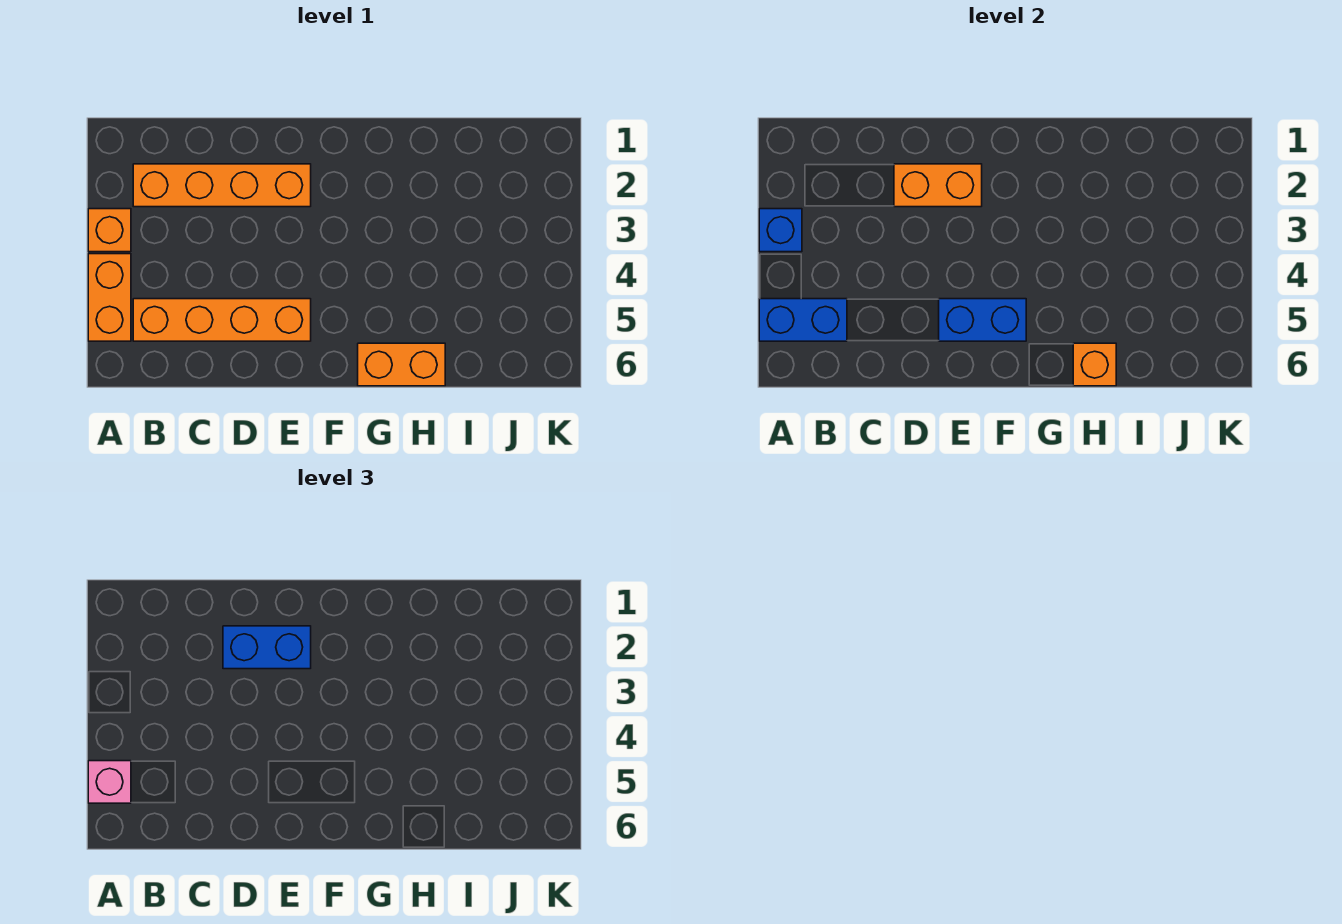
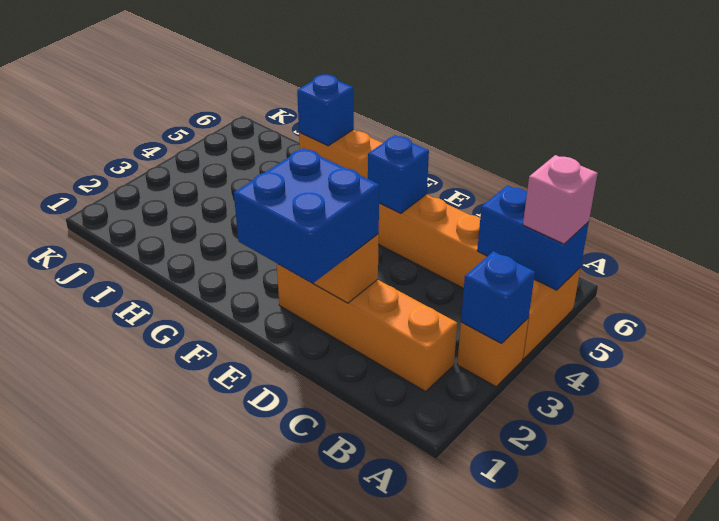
blue brick D2:E2 level 3 -> blue brick D1:E2 level 3
blue brick E5:F5 level 2 -> blue brick E5 level 2
orange brick H6 level 2 -> blue brick H6 level 2

